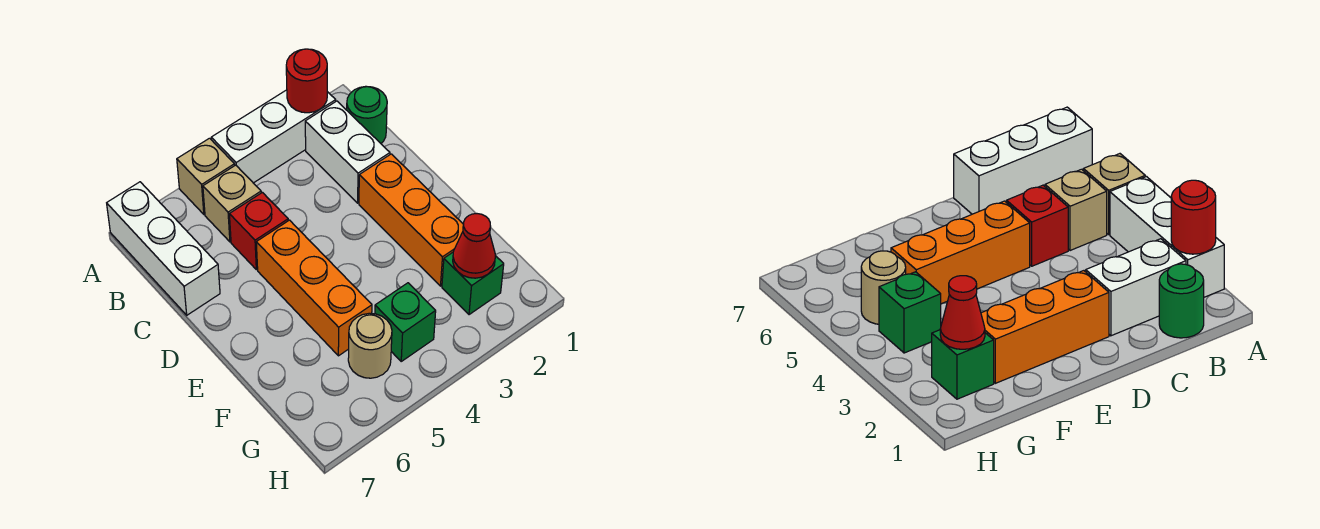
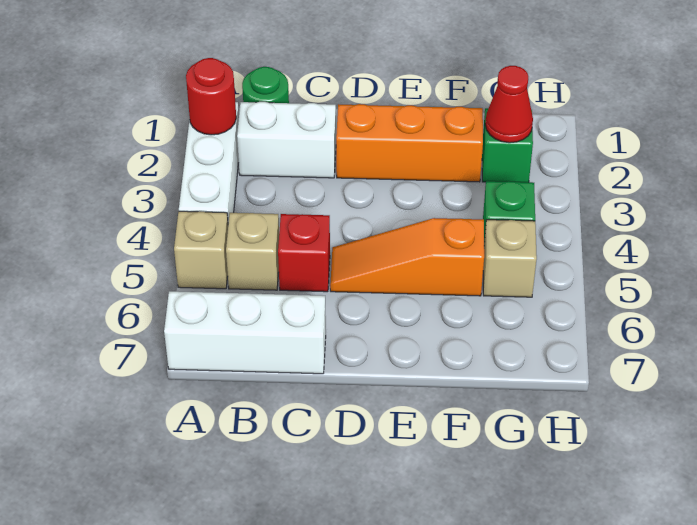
orange brick D5:F5 level 1 -> orange slope D5:F5 level 1 top F
tan round brick G5 level 1 -> tan brick G5 level 1

